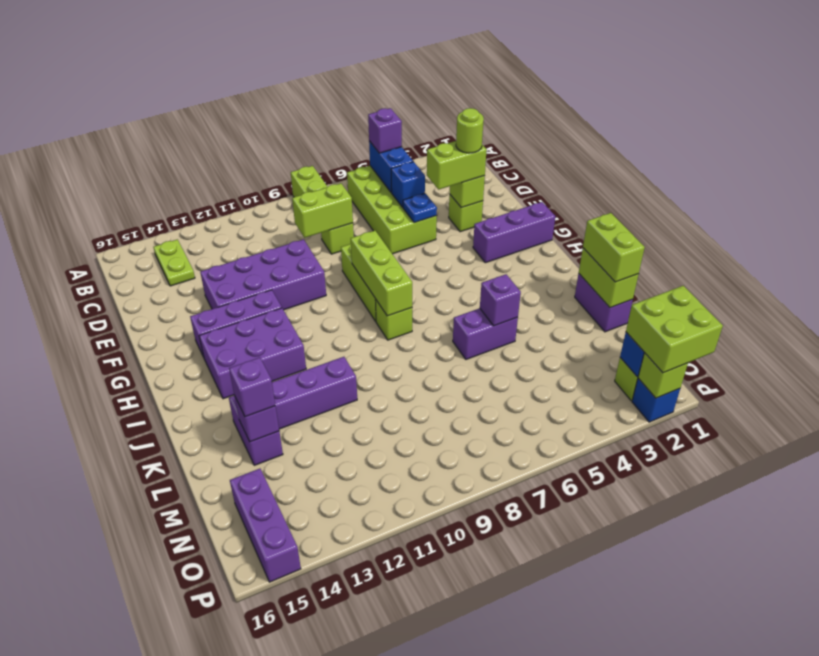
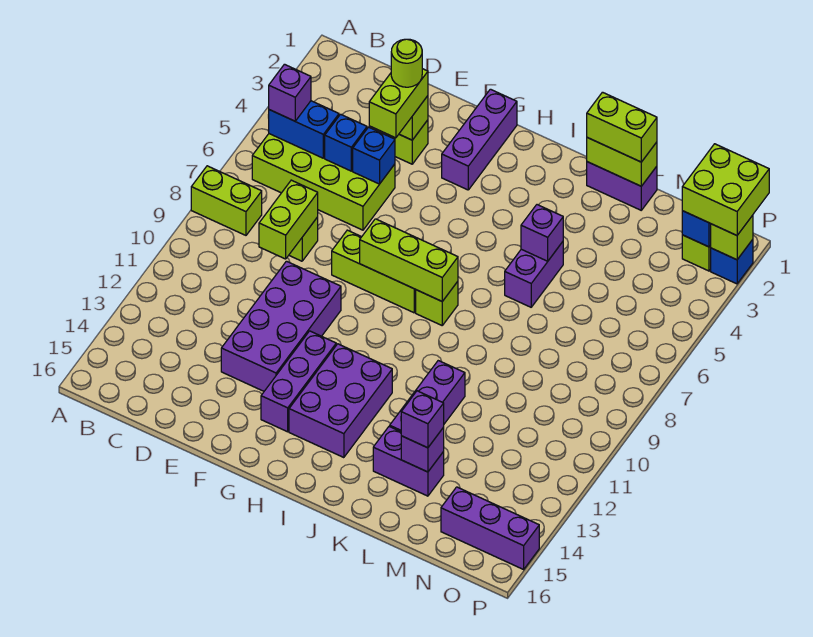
lime plate B14:C14 level 1 -> none
blue plate E5 level 2 -> blue brick E5 level 2

